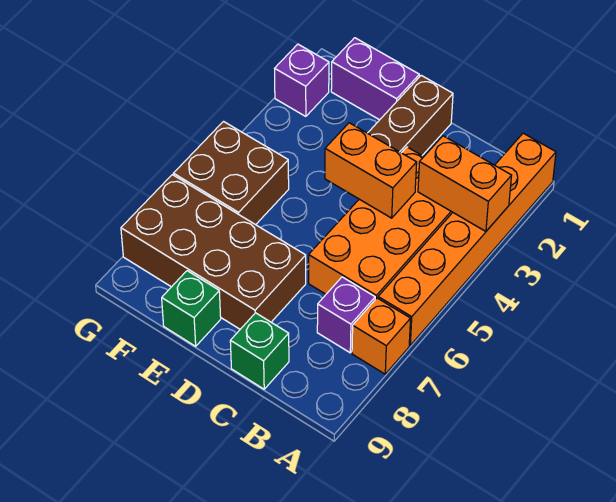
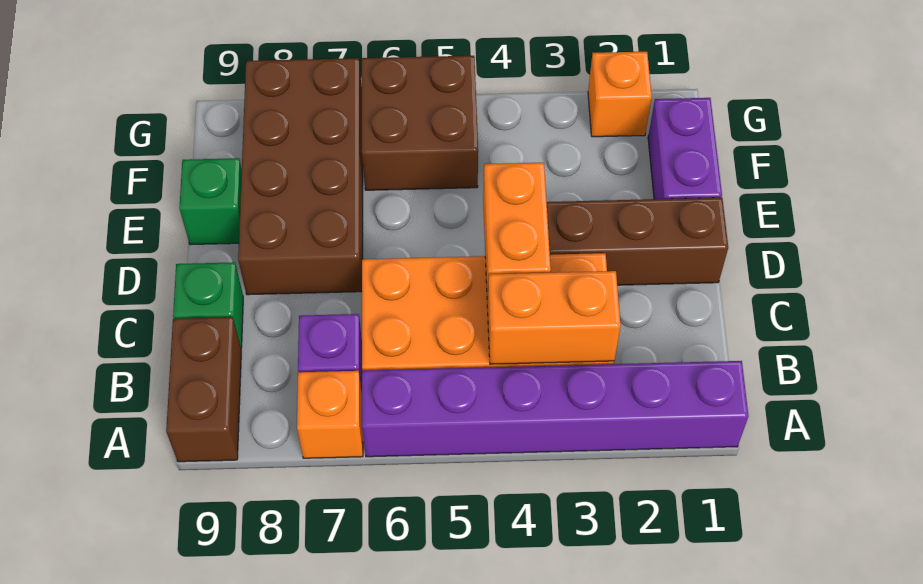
orange brick A1:A6 level 1 -> purple brick A1:A6 level 1
orange brick A3:B3 level 2 -> orange brick B3:B4 level 2
none -> brown brick A9:B9 level 1
purple brick G2 level 1 -> orange brick G2 level 1

